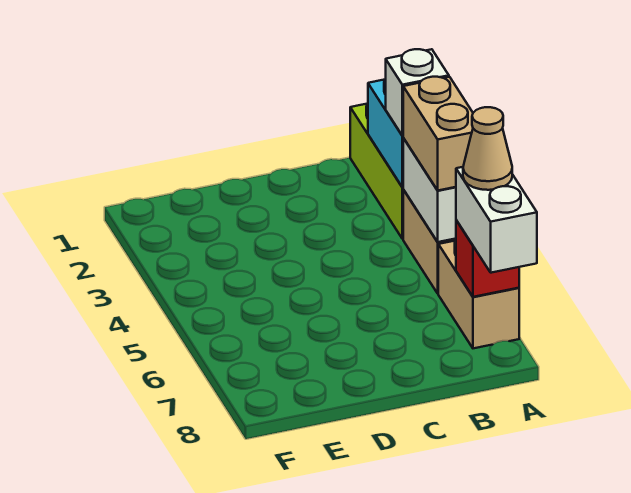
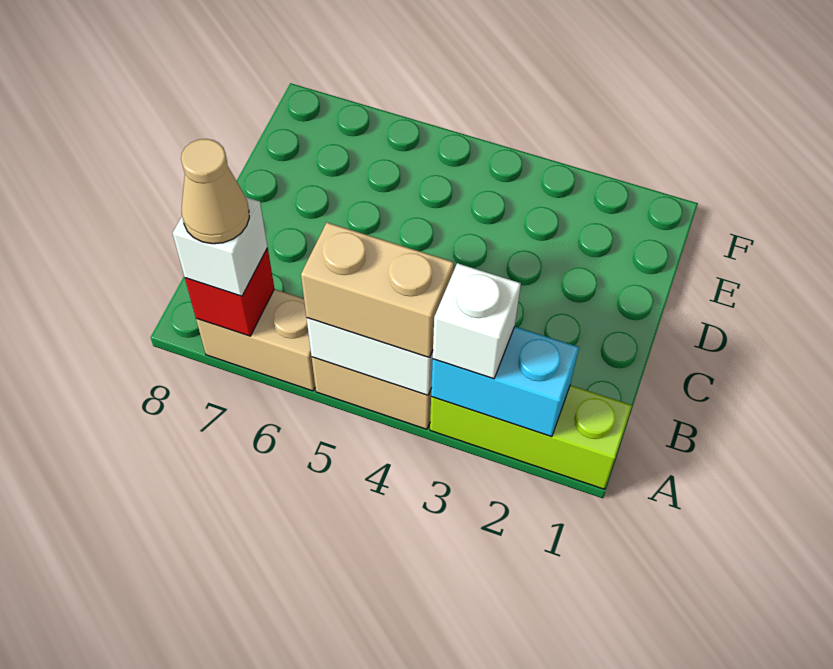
white brick A7:A8 level 3 -> white brick A7 level 3

